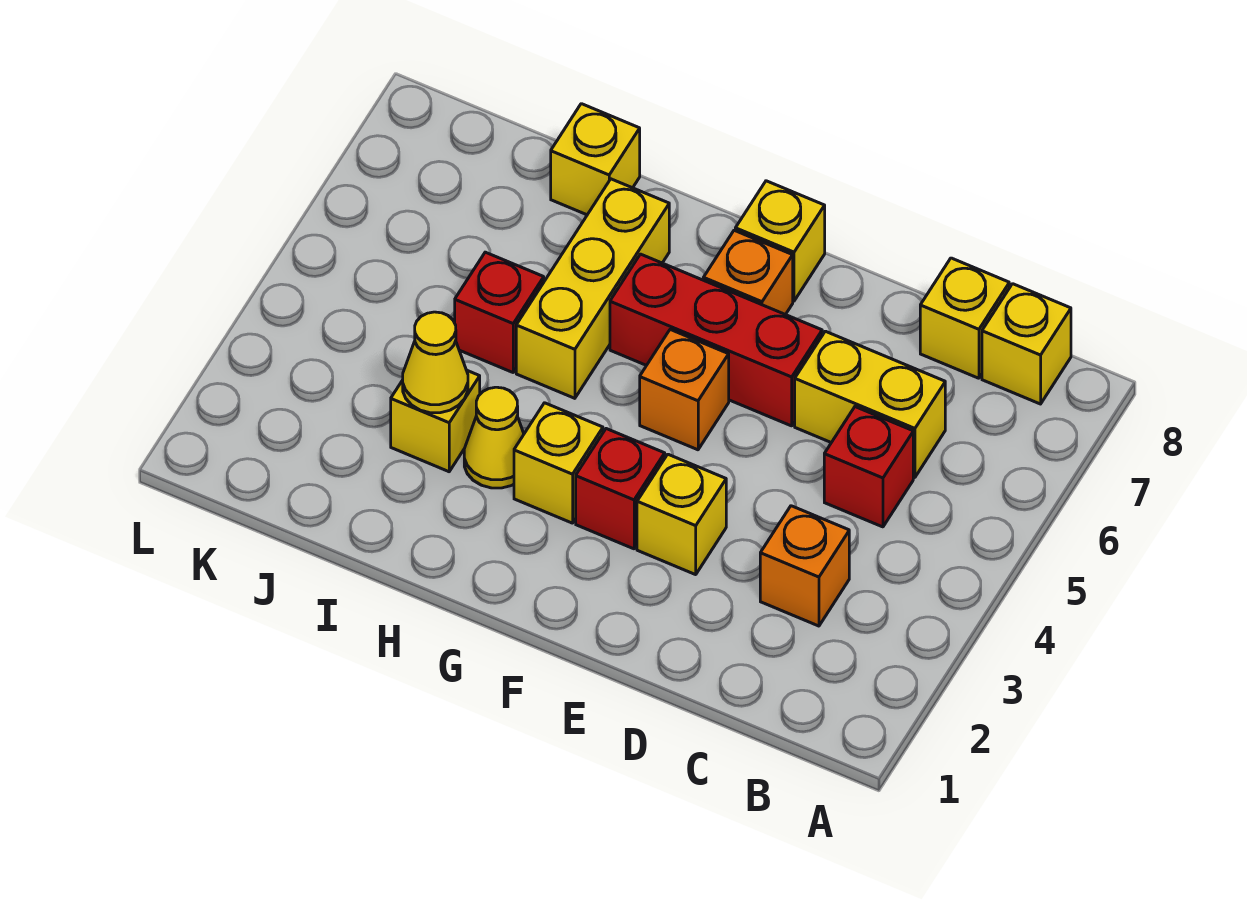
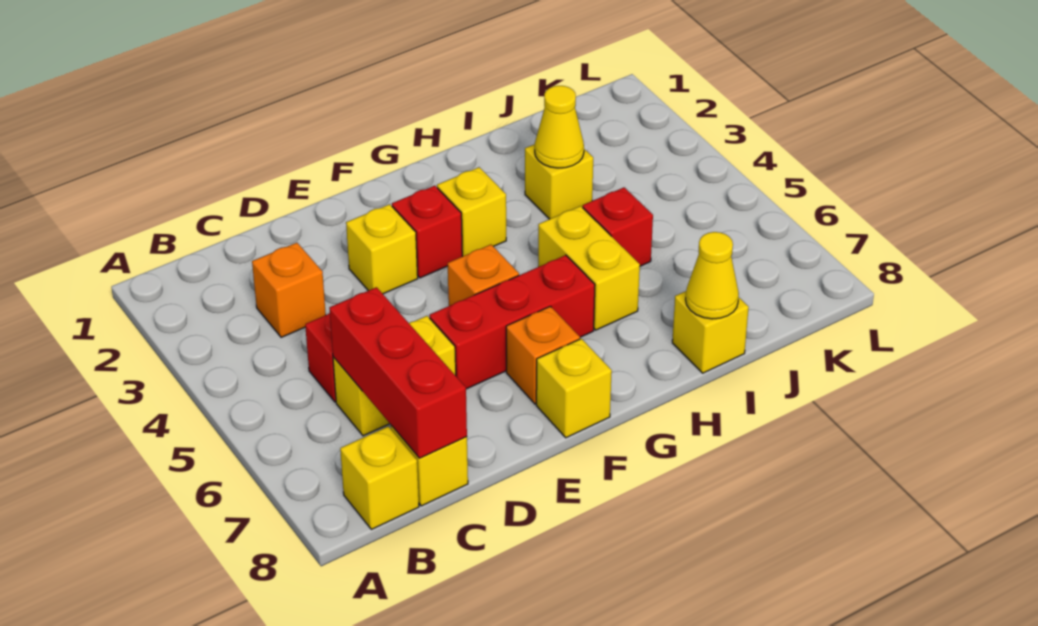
none -> red brick C6:C8 level 2
yellow cone H3 level 1 -> yellow cone I8 level 2
yellow brick H5:H7 level 1 -> yellow brick H5:H6 level 1

